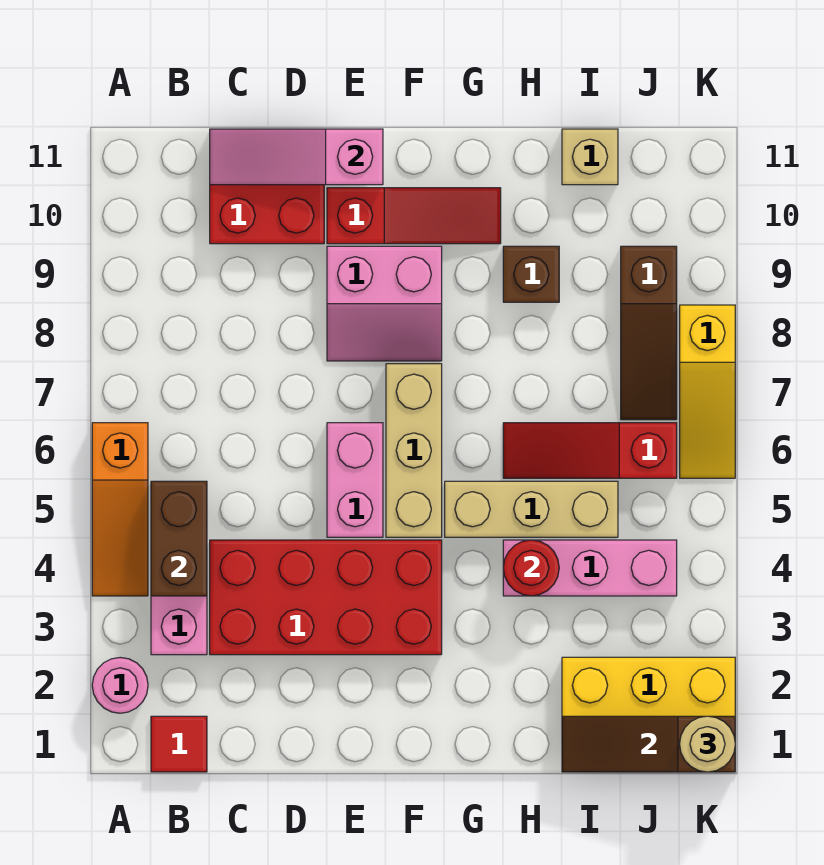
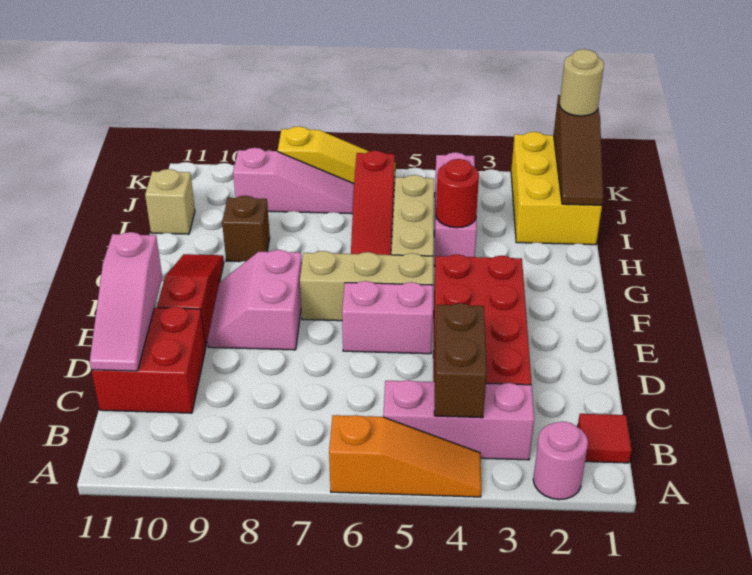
brown brick B4:B5 level 2 -> brown brick B4:C4 level 2
pink slope E8:F9 level 1 top 9 -> pink slope E8:F9 level 1 top 8
brown slope J7:J9 level 1 top 9 -> pink slope J7:J9 level 1 top 9

